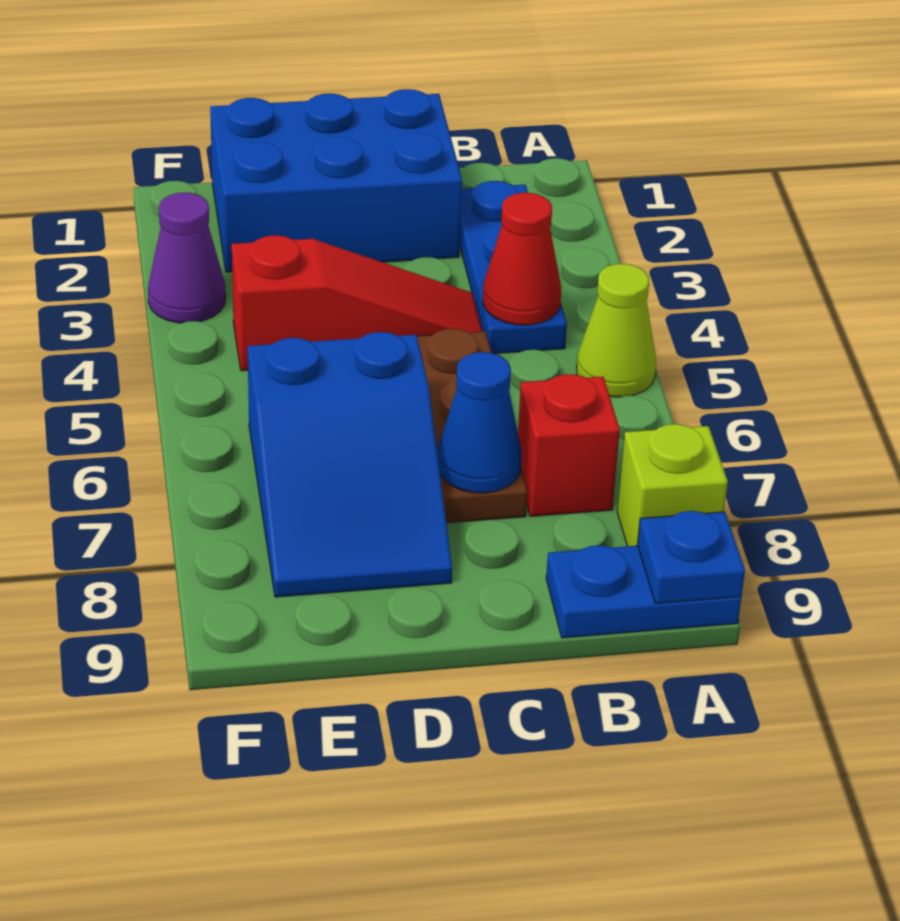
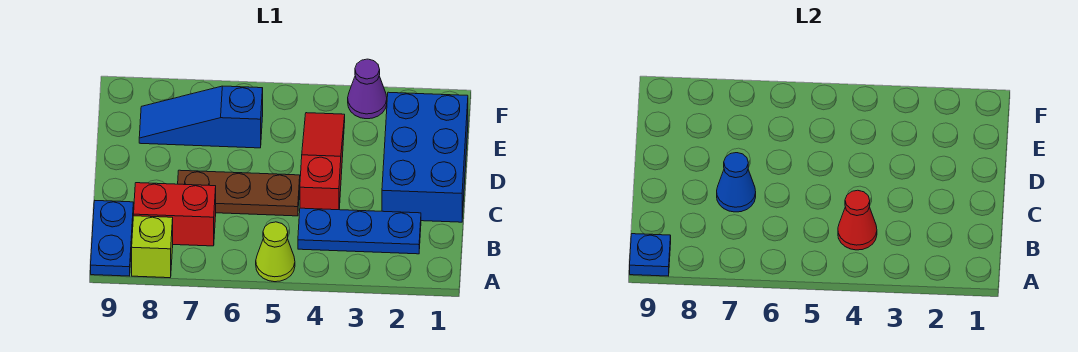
red brick B7 level 1 -> red brick B7:B8 level 1
red slope C4:E4 level 1 top E -> red slope C4:E4 level 1 top C
blue slope D6:E8 level 1 top 6 -> blue slope E6:E8 level 1 top 6

